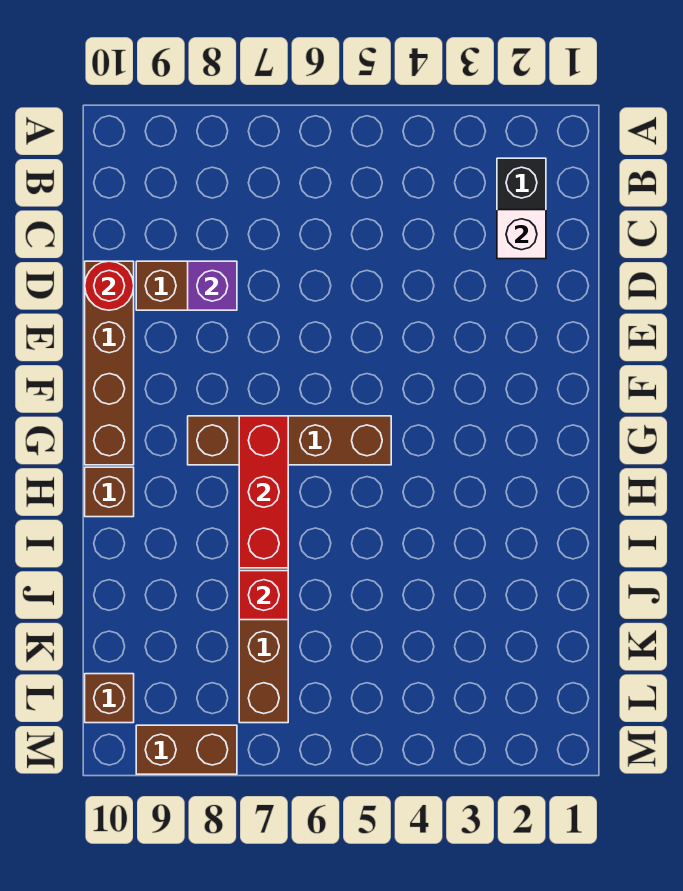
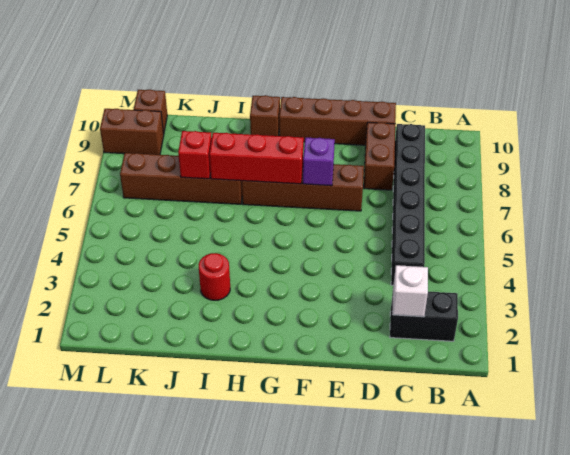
none -> black brick C4:C9 level 1
purple brick D8 level 2 -> purple brick F7 level 2
red round brick D10 level 2 -> red round brick I3 level 1
brown brick G5:G8 level 1 -> brown brick E7:H7 level 1
brown brick M8:M9 level 1 -> brown brick L9:M9 level 1

